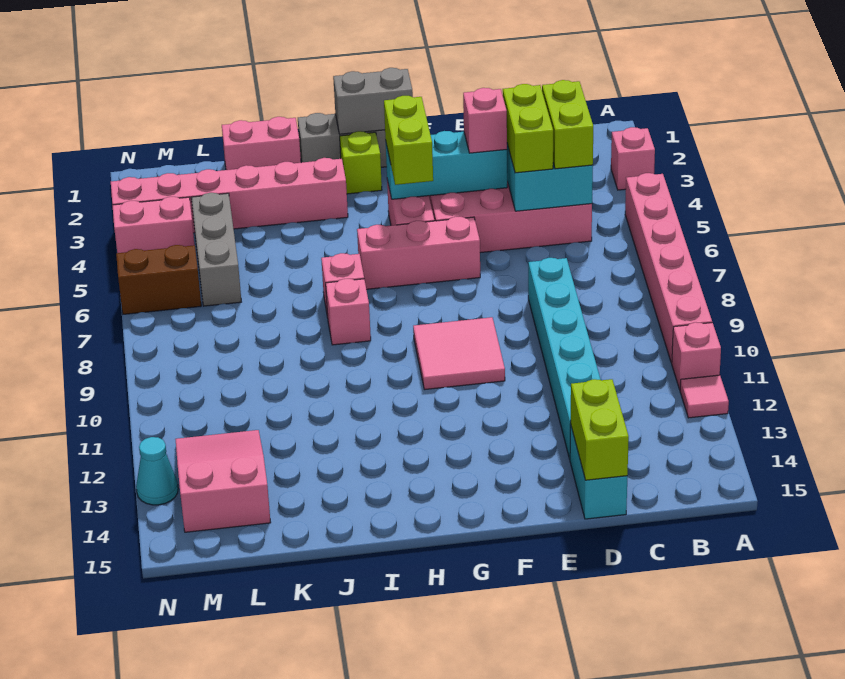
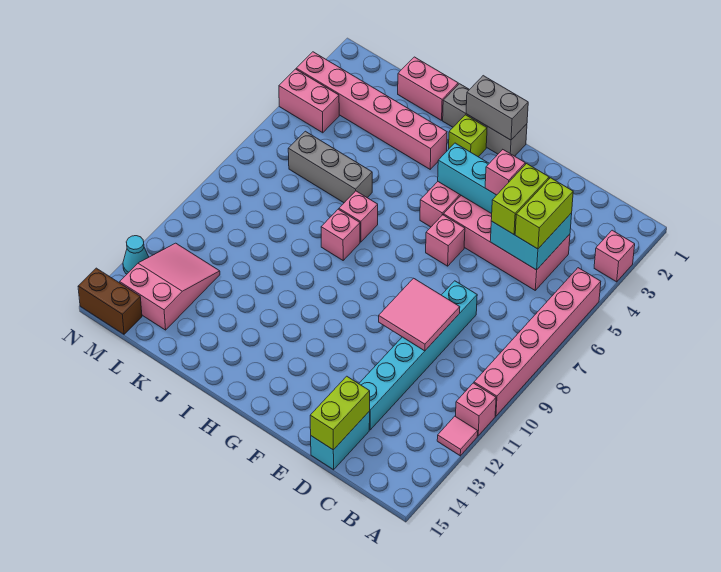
pink brick F6:H6 level 1 -> pink brick F6 level 1
pink tile F9:G10 level 1 -> pink tile D9:E10 level 2
lime brick G4:G5 level 3 -> none
grey brick L4:L6 level 1 -> grey brick J6:L6 level 1
brown brick M6:N6 level 1 -> brown brick M15:N15 level 1

